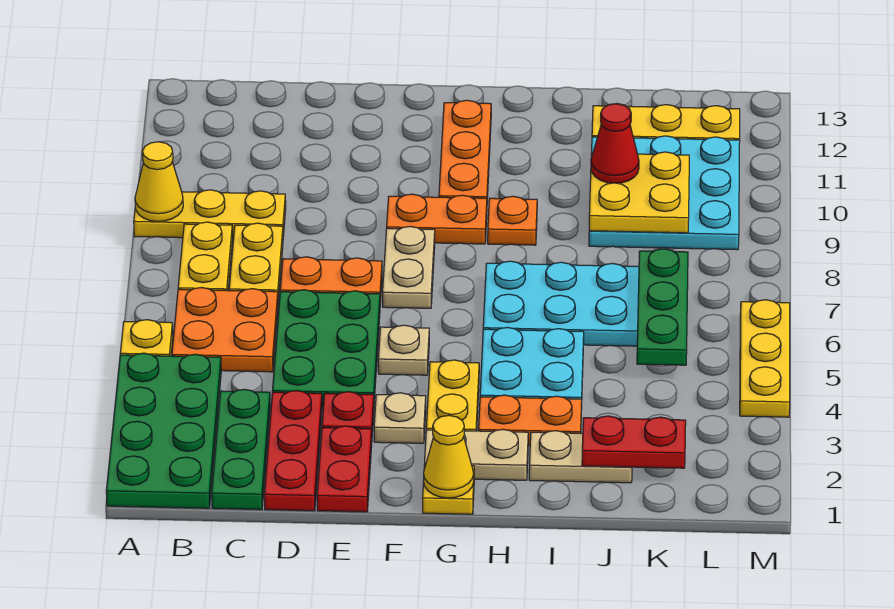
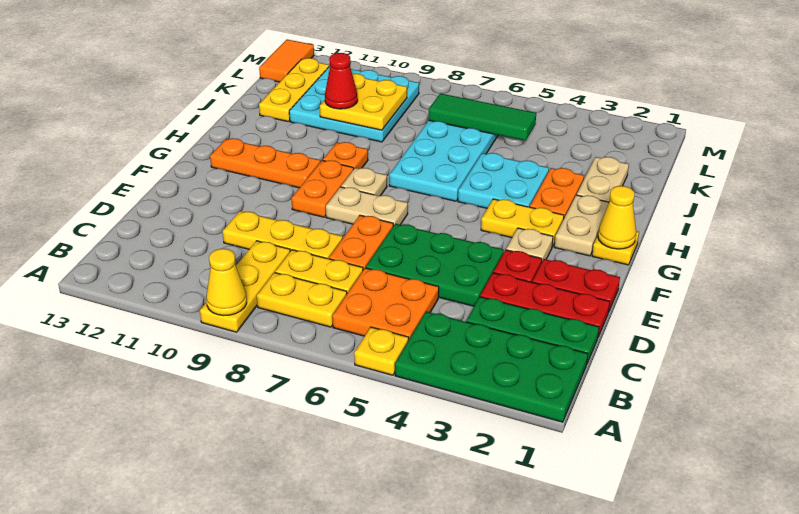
tan plate F5 level 1 -> tan plate G8 level 1
red plate J2:K2 level 2 -> none
green plate K5:K7 level 2 -> green tile K5:K7 level 2
none -> orange tile L13:M13 level 1
yellow plate M4:M6 level 1 -> yellow plate D8:D10 level 1

